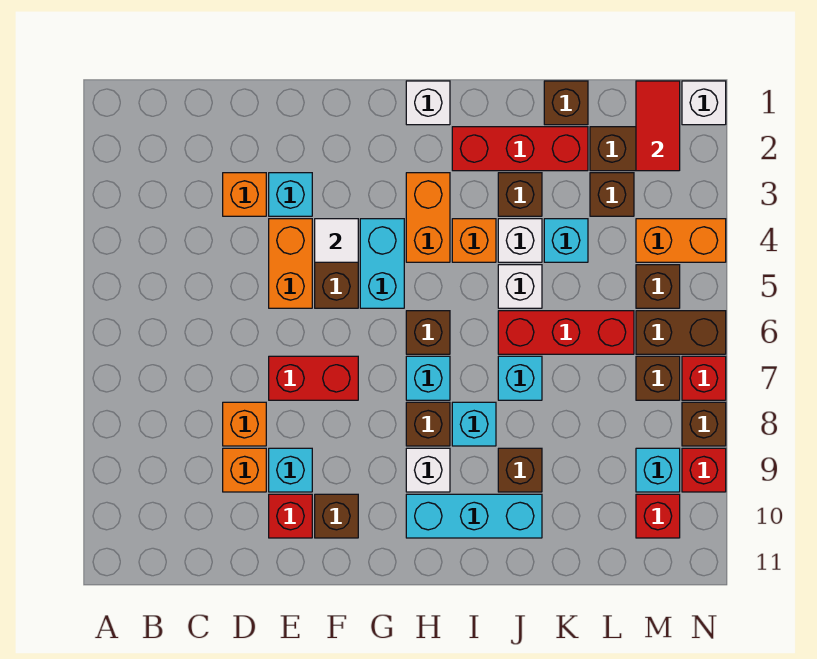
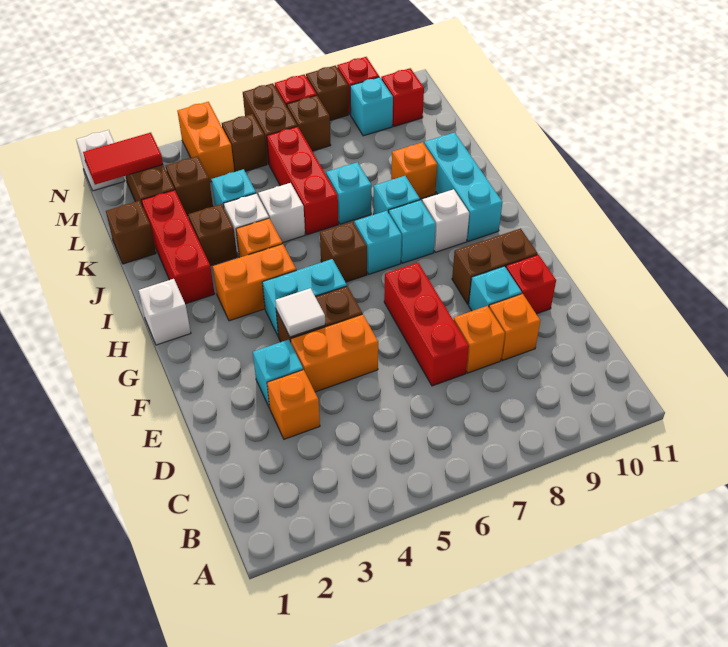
red brick E7:F7 level 1 -> red brick D7:F7 level 1
brown brick F10 level 1 -> brown brick F9:F10 level 1
brown brick H8 level 1 -> cyan brick H8 level 1
brown brick J9 level 1 -> orange brick J9 level 1

